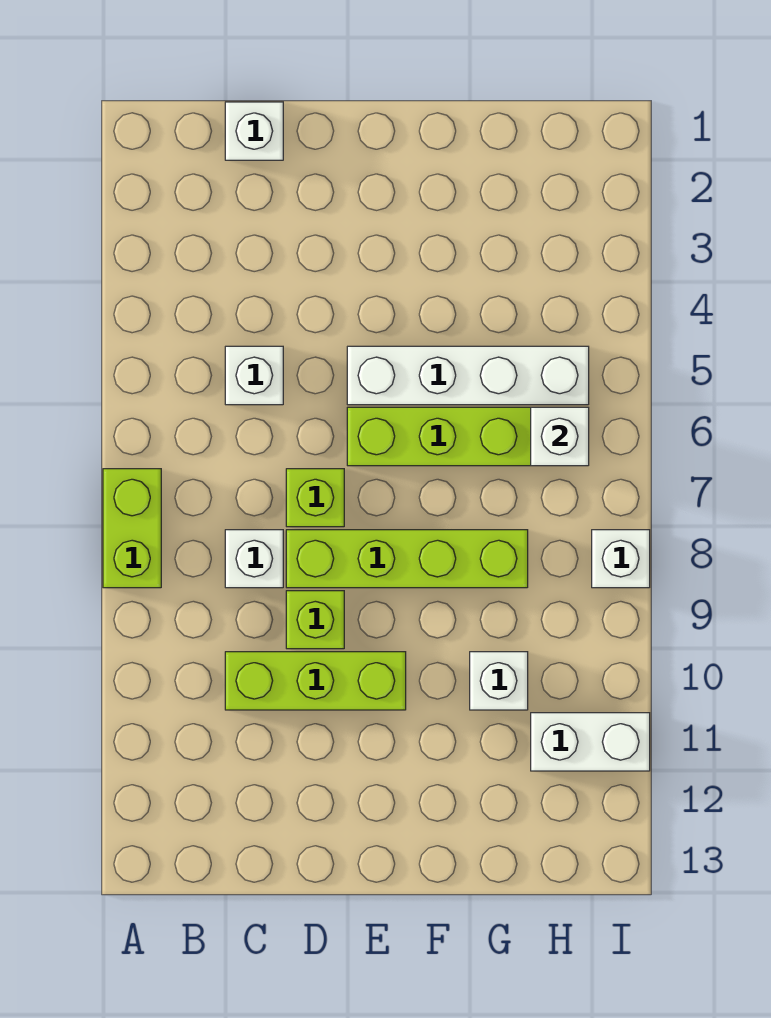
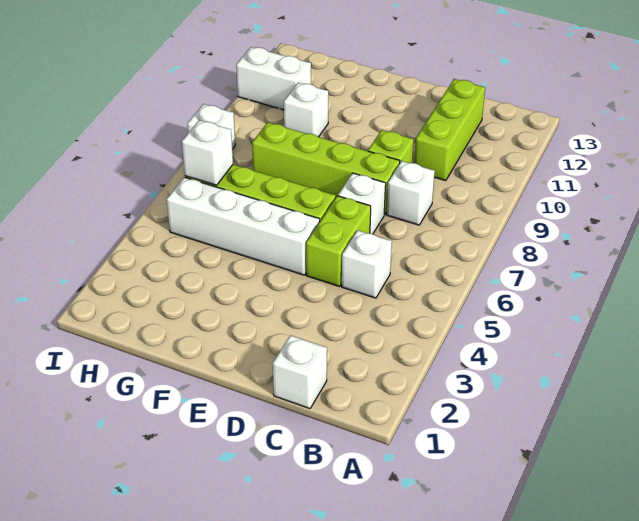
lime brick A7:A8 level 1 -> lime brick D5:D6 level 1
lime brick C10:E10 level 1 -> lime brick C10:C12 level 1
lime brick D7 level 1 -> white brick D7 level 1

